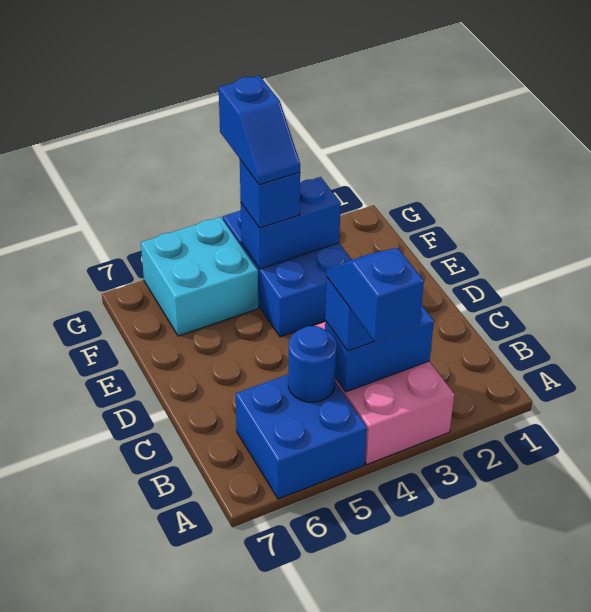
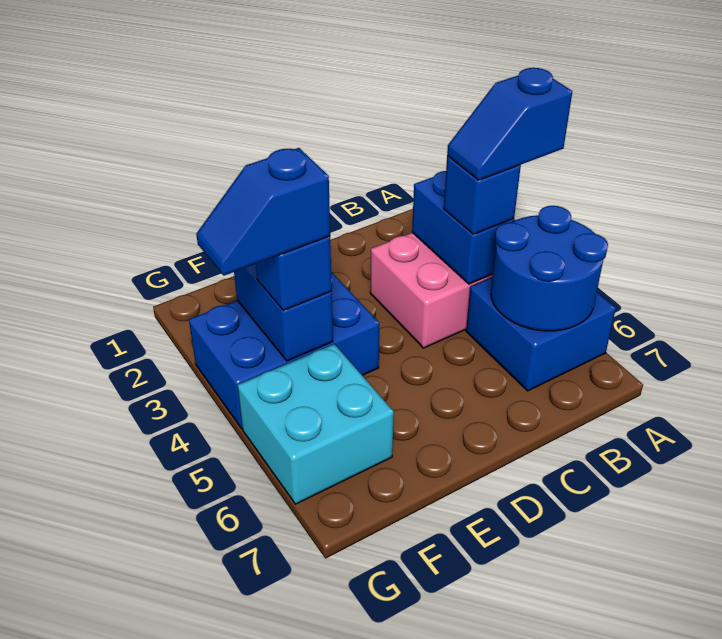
blue round brick B5 level 2 -> blue round brick A5:B6 level 2
blue slope F4:G4 level 4 top G -> blue slope F4:G4 level 4 top F

